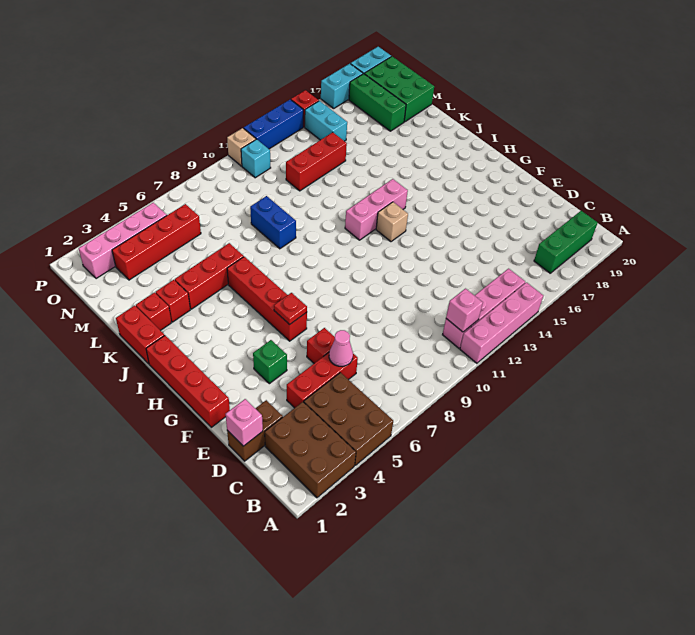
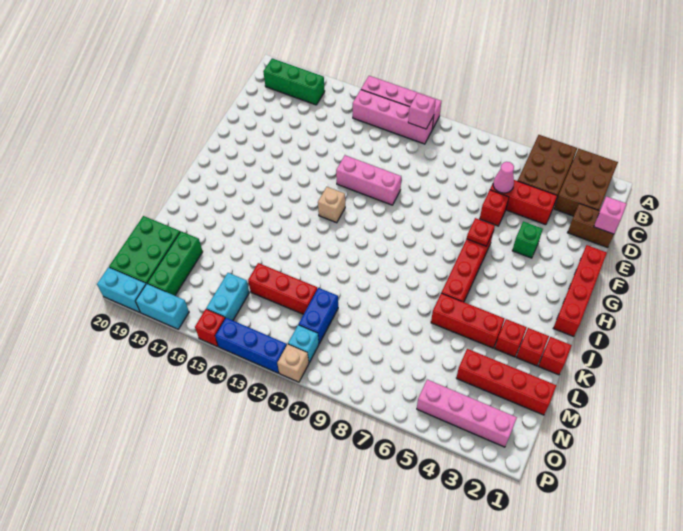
pink brick I12:I14 level 1 -> pink brick F11:F13 level 1
red brick J1:K1 level 1 -> red brick K1 level 1
blue brick K9:L9 level 1 -> blue brick M11:N11 level 1
red brick N3:N6 level 1 -> red brick M1:M4 level 1

